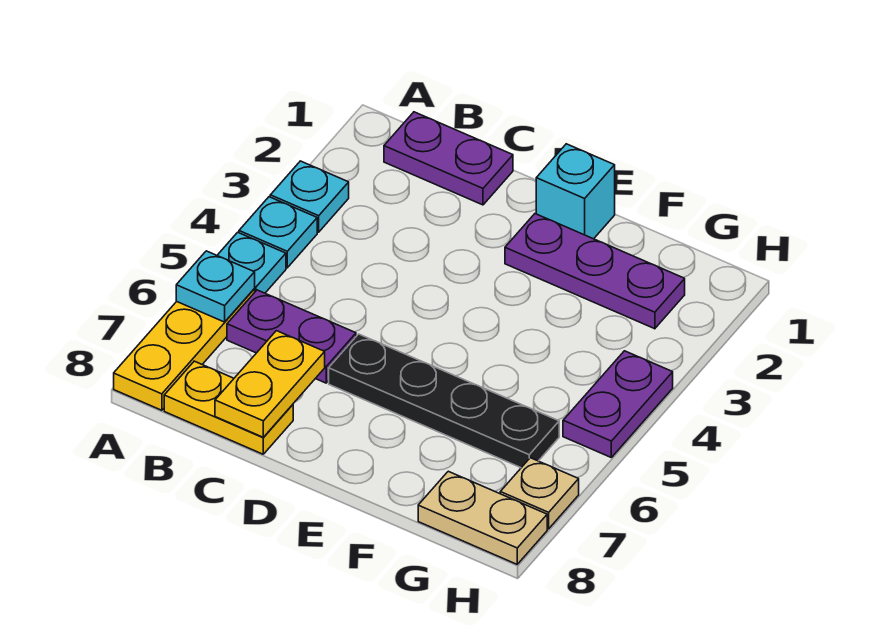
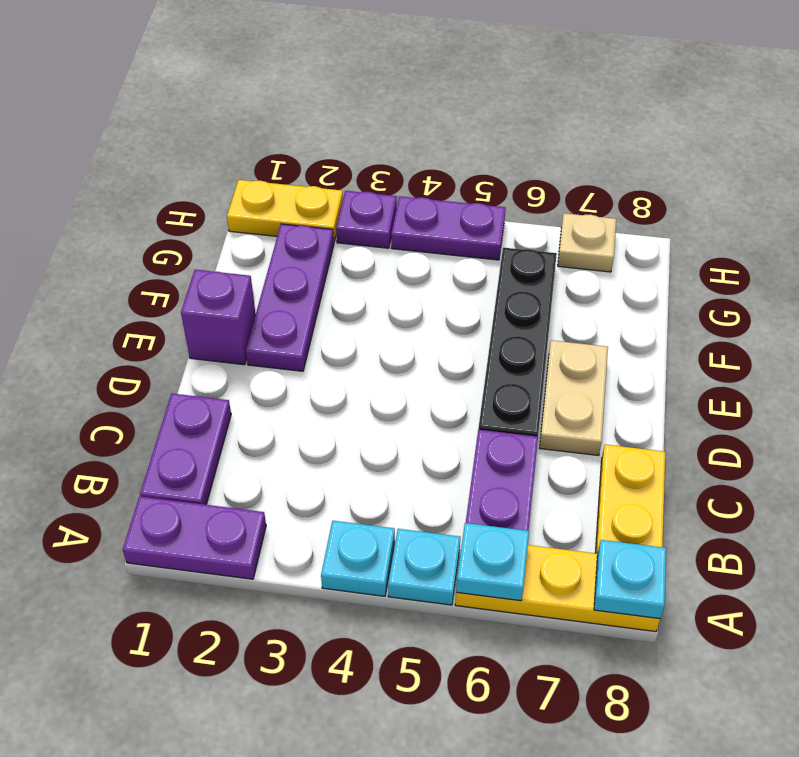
none -> purple plate A1:A2 level 1
cyan plate A3 level 1 -> cyan plate A8 level 2
yellow plate C7:C8 level 2 -> yellow plate H1:H2 level 1
cyan brick E1 level 1 -> purple brick E1 level 1
tan plate G8:H8 level 1 -> tan plate D7:E7 level 1
none -> purple plate H3 level 1

